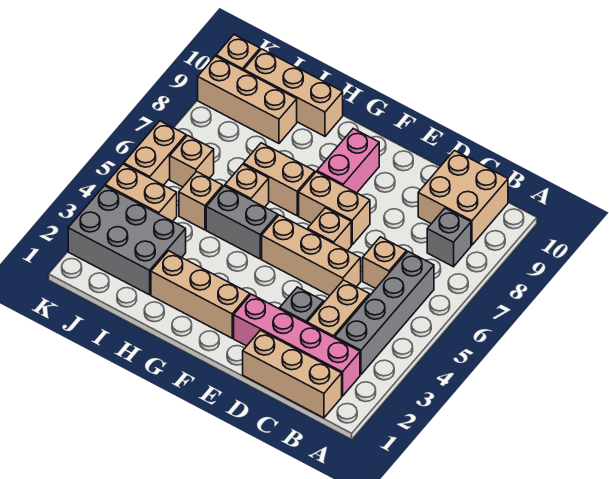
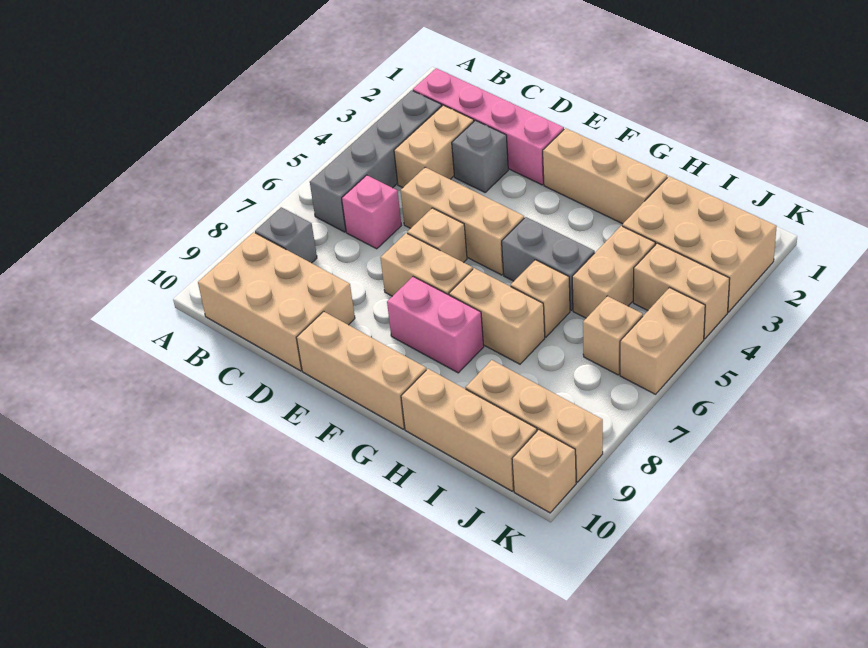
tan brick B1:D1 level 1 -> tan brick E10:G10 level 1
tan brick B9:C10 level 1 -> tan brick B9:D10 level 1
tan brick C6 level 1 -> pink brick C6 level 1
pink brick F8:F9 level 1 -> pink brick F8:G8 level 1
grey brick I2:K3 level 1 -> tan brick I2:K3 level 1
tan brick I5 level 1 -> tan brick I4:I5 level 1

